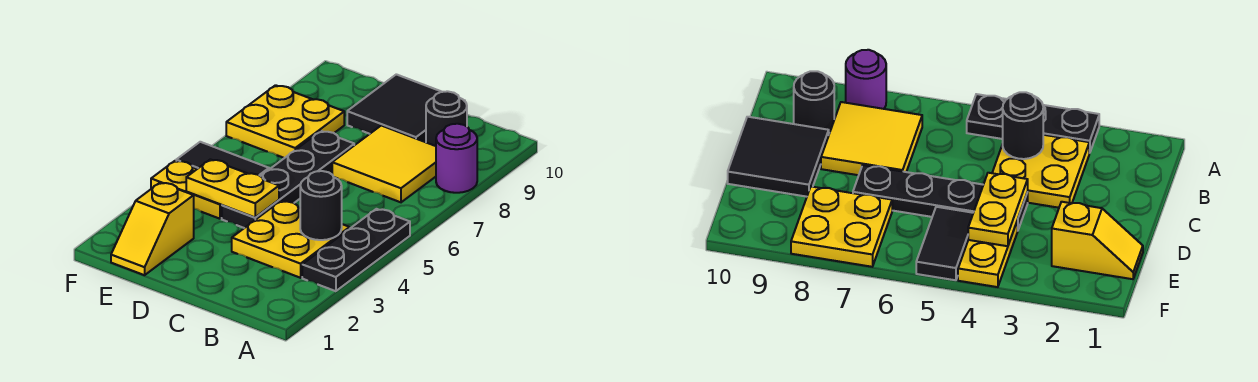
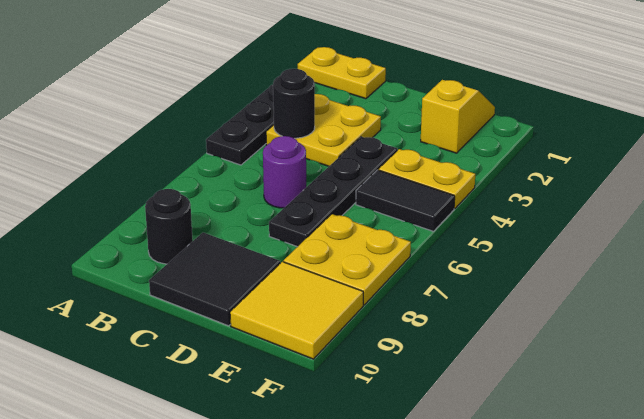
purple round brick A8 level 1 -> purple round brick C6 level 1
yellow tile B7:C8 level 1 -> yellow tile E9:F10 level 1
yellow plate D4:E4 level 2 -> yellow plate A1:B1 level 1

